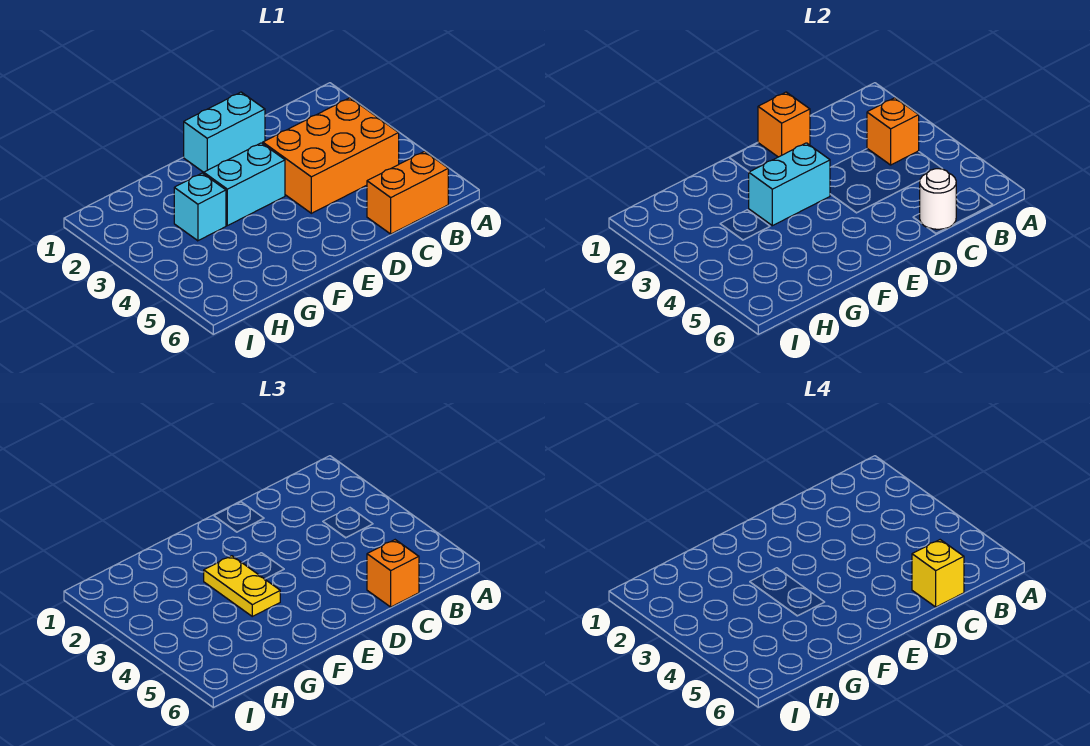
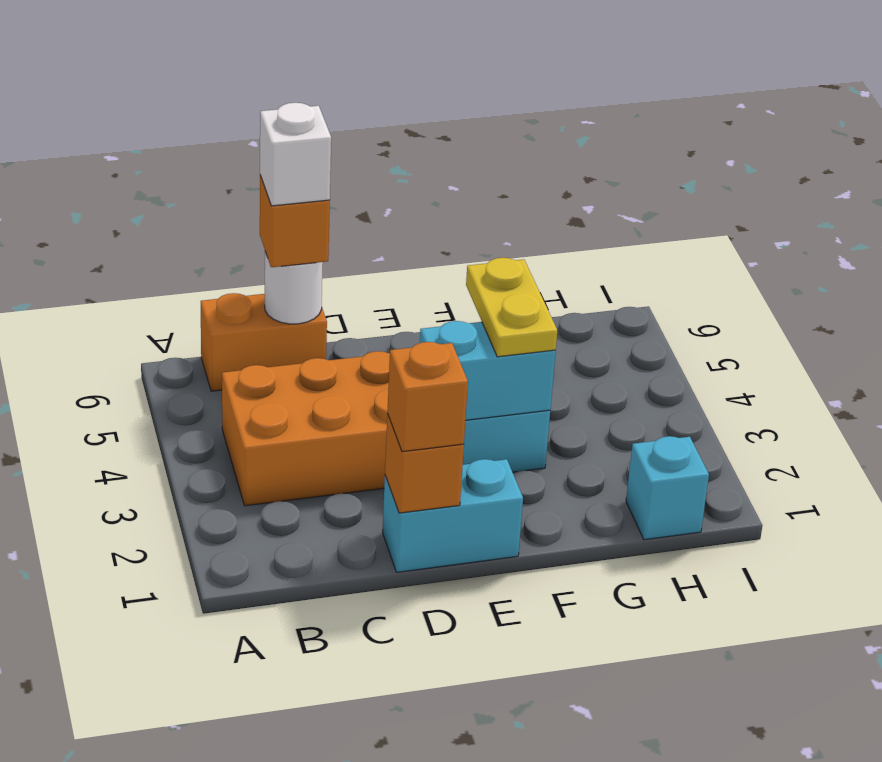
orange brick B3 level 2 -> orange brick D1 level 3
yellow brick C6 level 4 -> white brick C6 level 4
cyan brick G3 level 1 -> cyan brick H1 level 1

